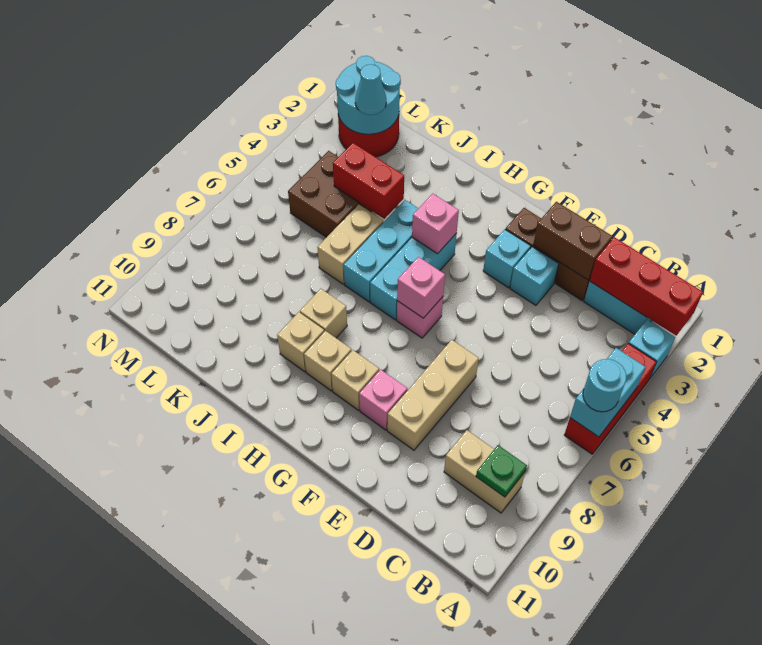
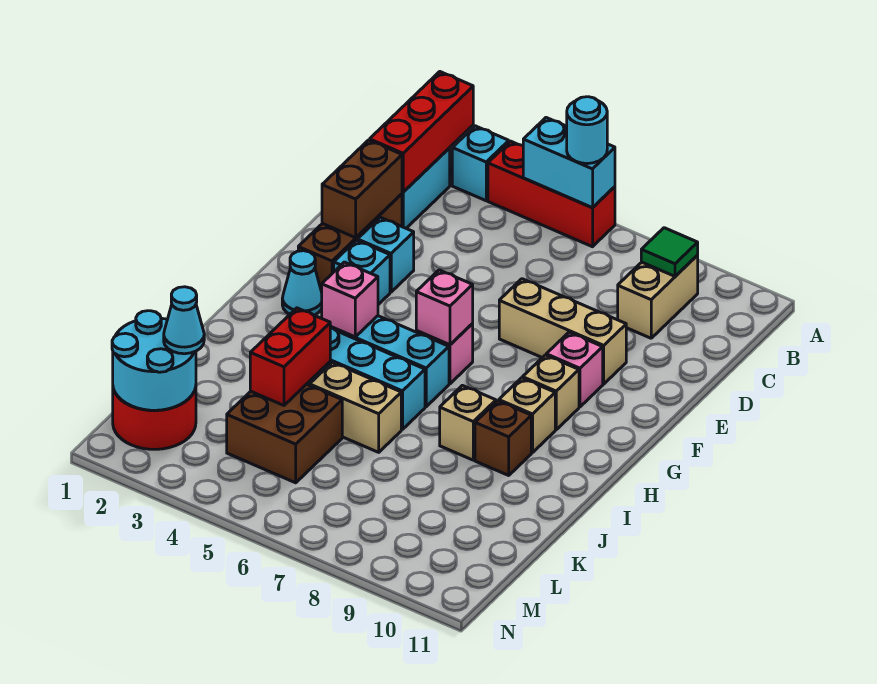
green plate B9 level 2 -> green tile B9 level 2
none -> cyan cone G2 level 1
tan brick I9 level 1 -> brown brick I9 level 1

